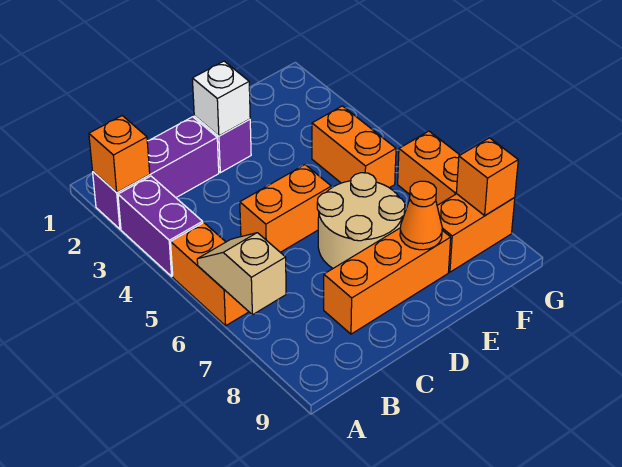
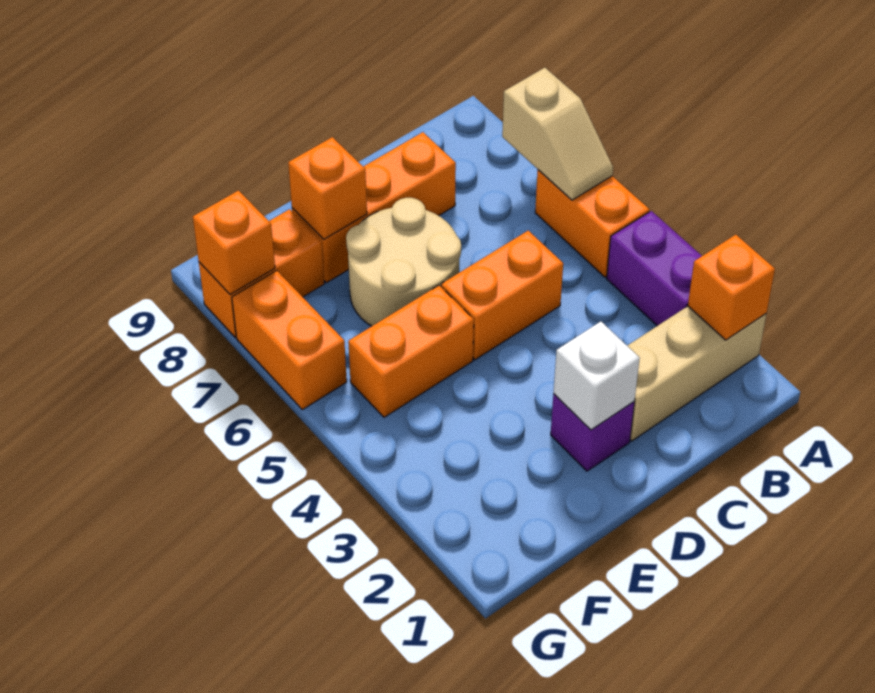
purple brick A2:C2 level 1 -> tan brick A2:C2 level 1
orange cone E8 level 2 -> orange brick E8 level 2
orange brick F4:F5 level 1 -> orange brick E5:F5 level 1

